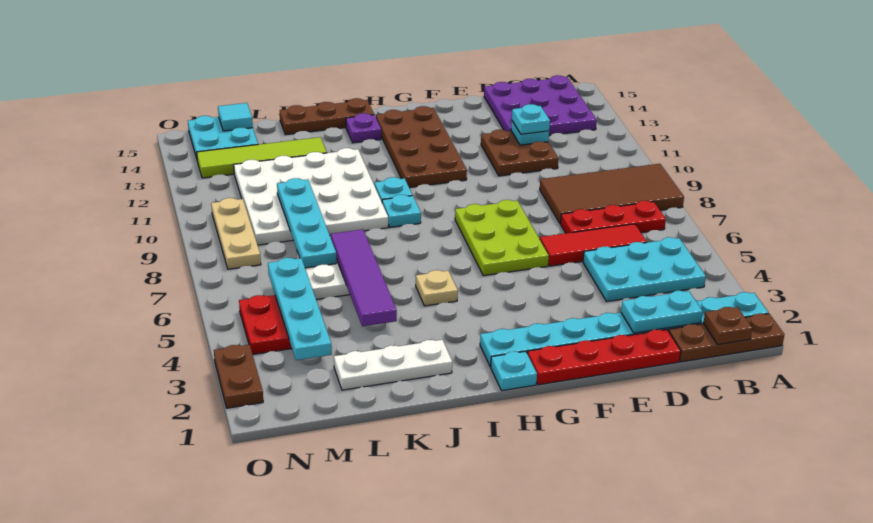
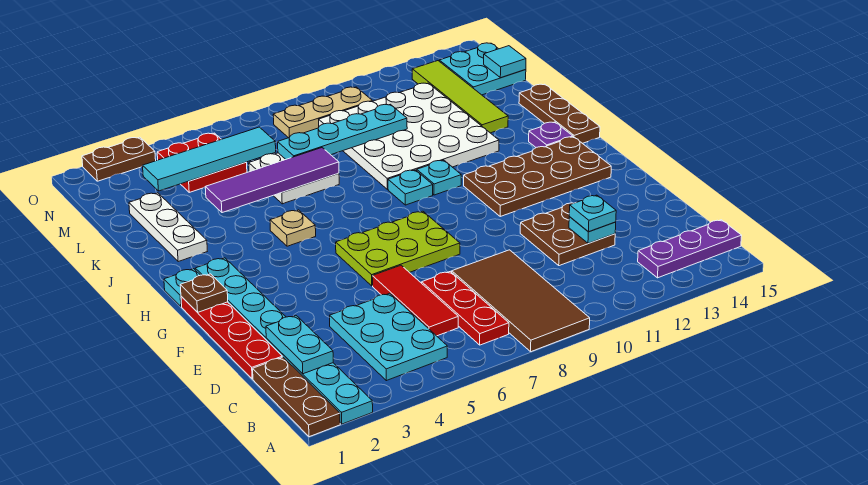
brown plate B1 level 2 -> brown plate G1 level 2
purple plate B13:D15 level 1 -> purple plate B13:B15 level 1
cyan plate M3:M6 level 2 -> cyan tile M3:M6 level 2

